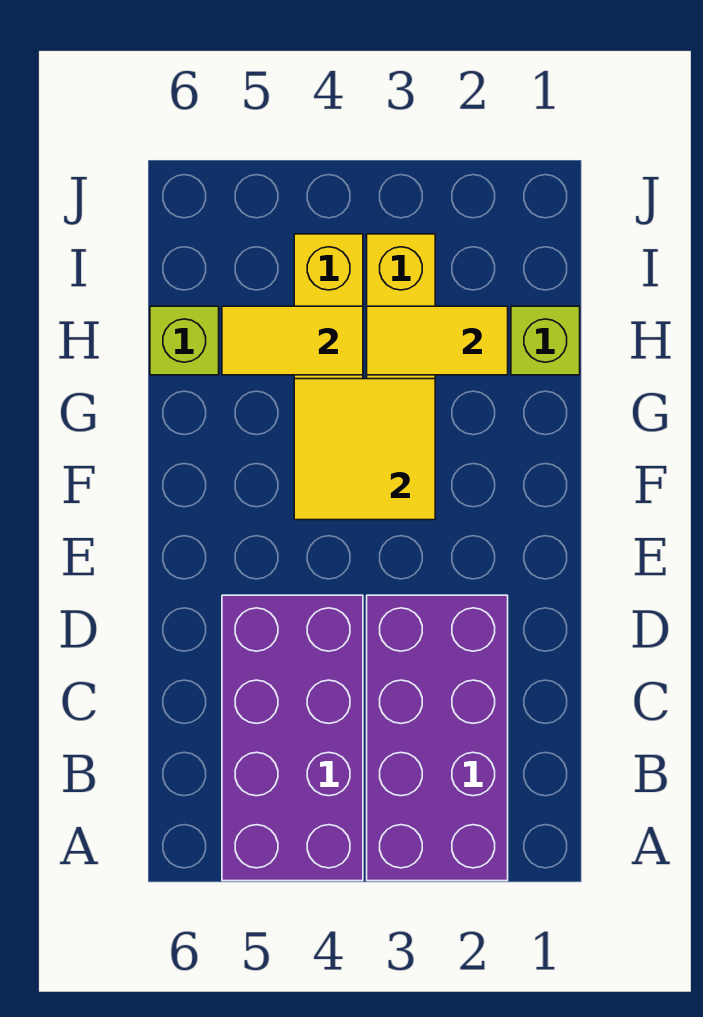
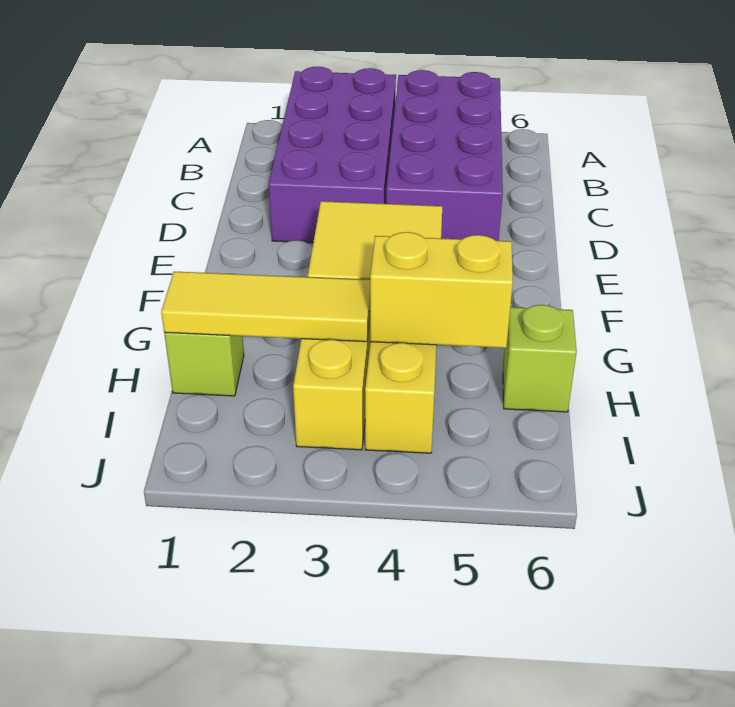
yellow tile H2:H3 level 2 -> yellow tile H1:H3 level 2
yellow tile H4:H5 level 2 -> yellow brick H4:H5 level 2

